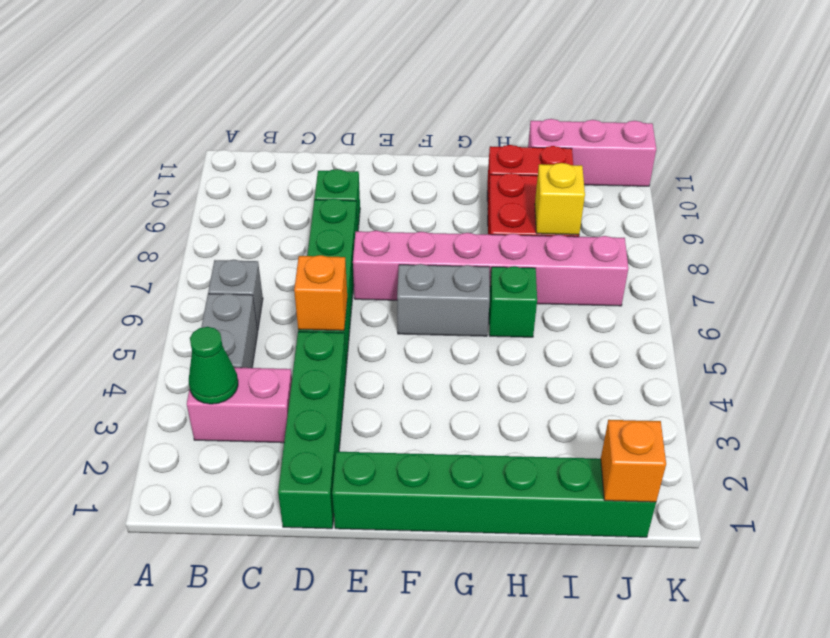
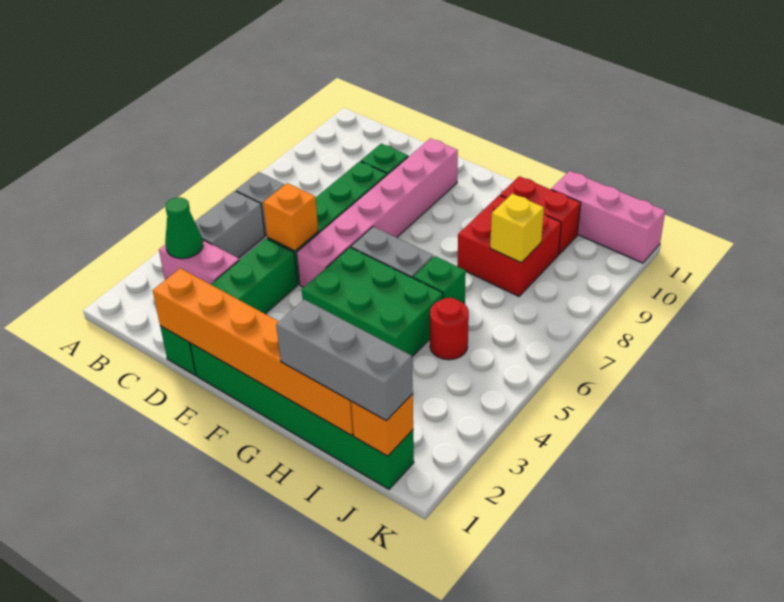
none -> orange brick D1:I1 level 2
pink brick E7:J7 level 1 -> pink brick E5:E10 level 1
none -> green brick F4:H5 level 1
none -> grey brick H1:J1 level 3
none -> red round brick I5 level 1

